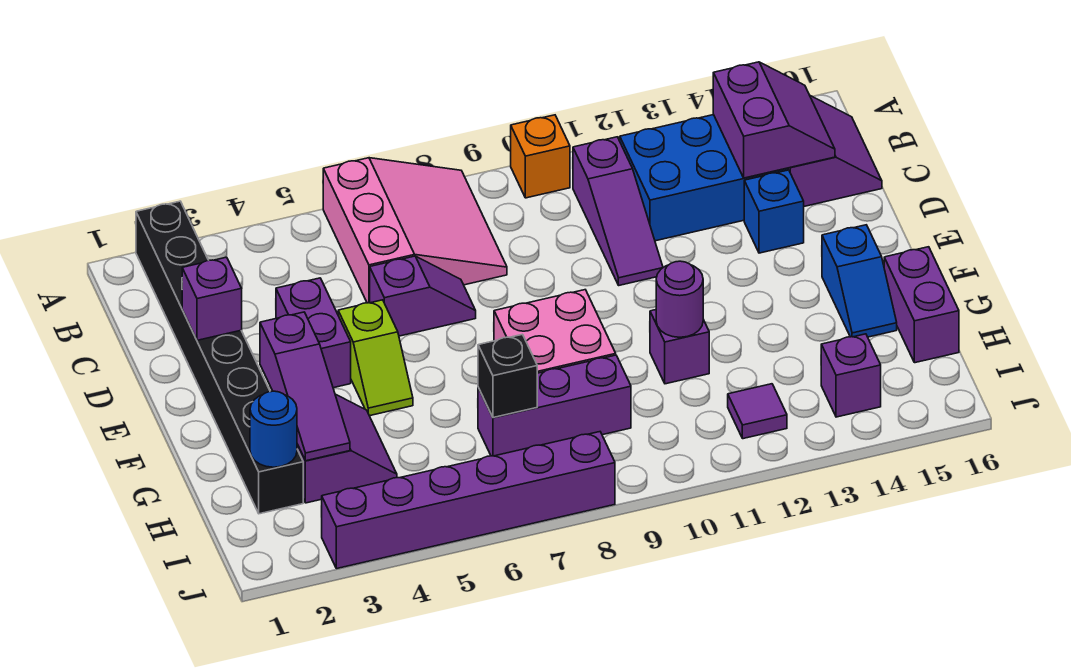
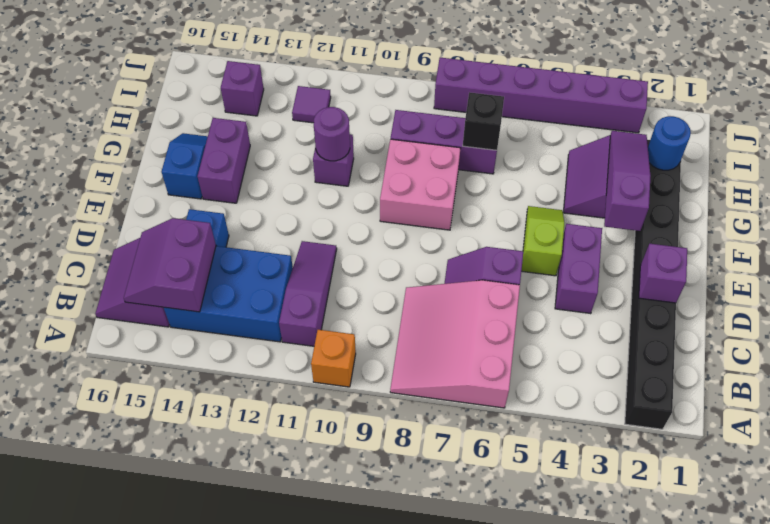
purple brick G16:H16 level 1 -> purple brick F14:G14 level 1

